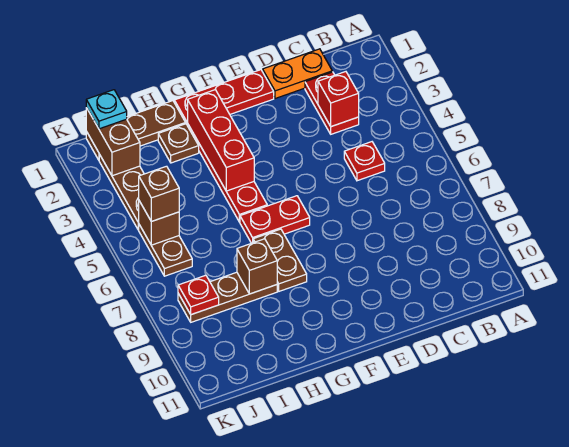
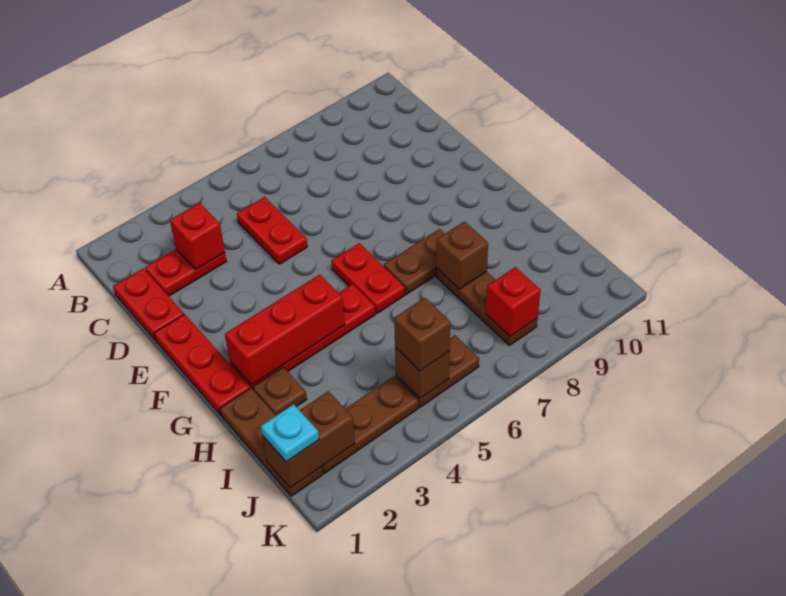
orange plate C1:D1 level 1 -> red plate C1:D1 level 1
red plate C5 level 1 -> red plate C5:D5 level 1
red plate J8 level 2 -> red brick J8 level 2

